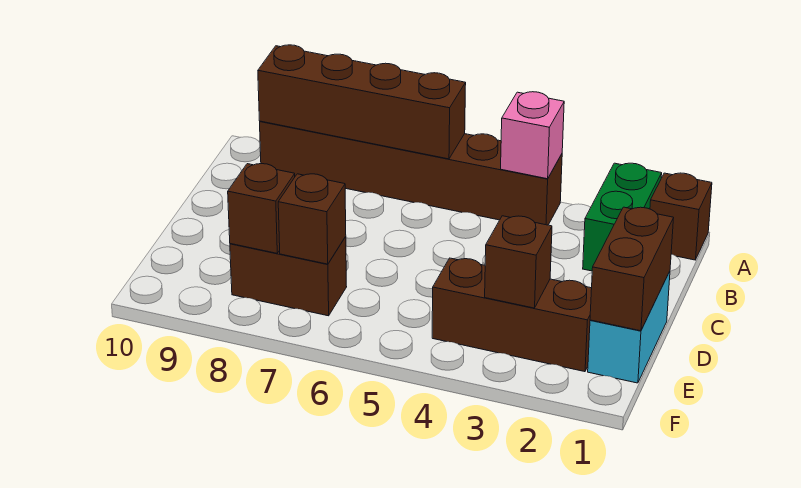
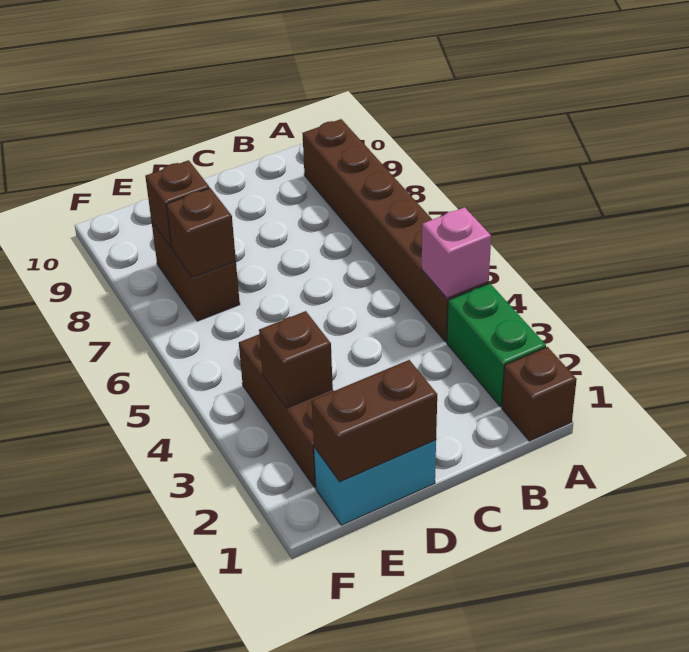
green brick A2:B2 level 1 -> green brick A2:A3 level 1
brown brick A6:A9 level 2 -> none

